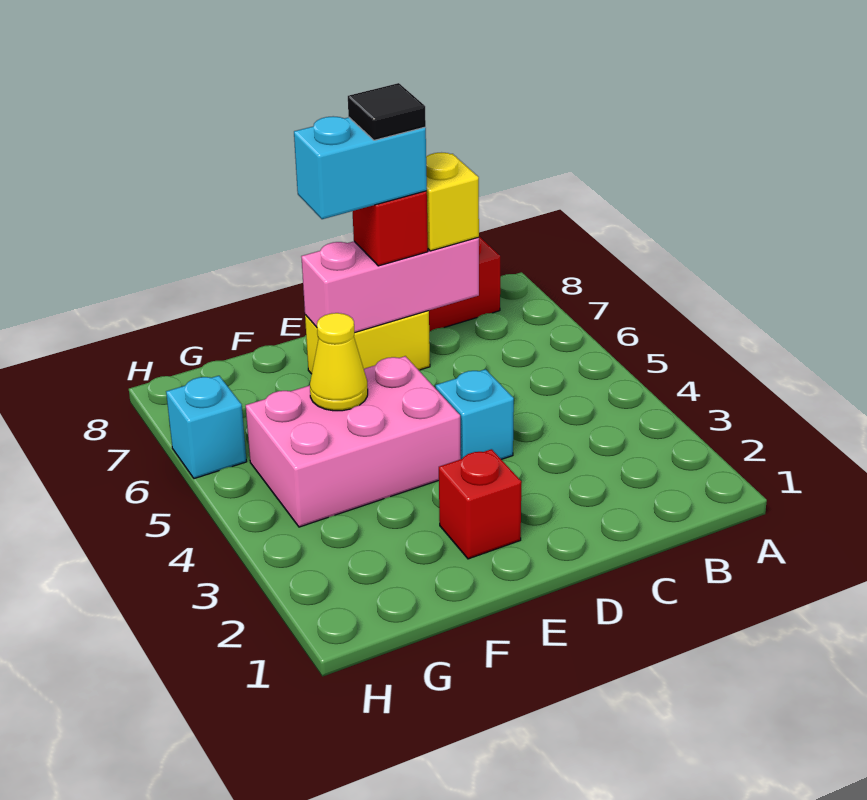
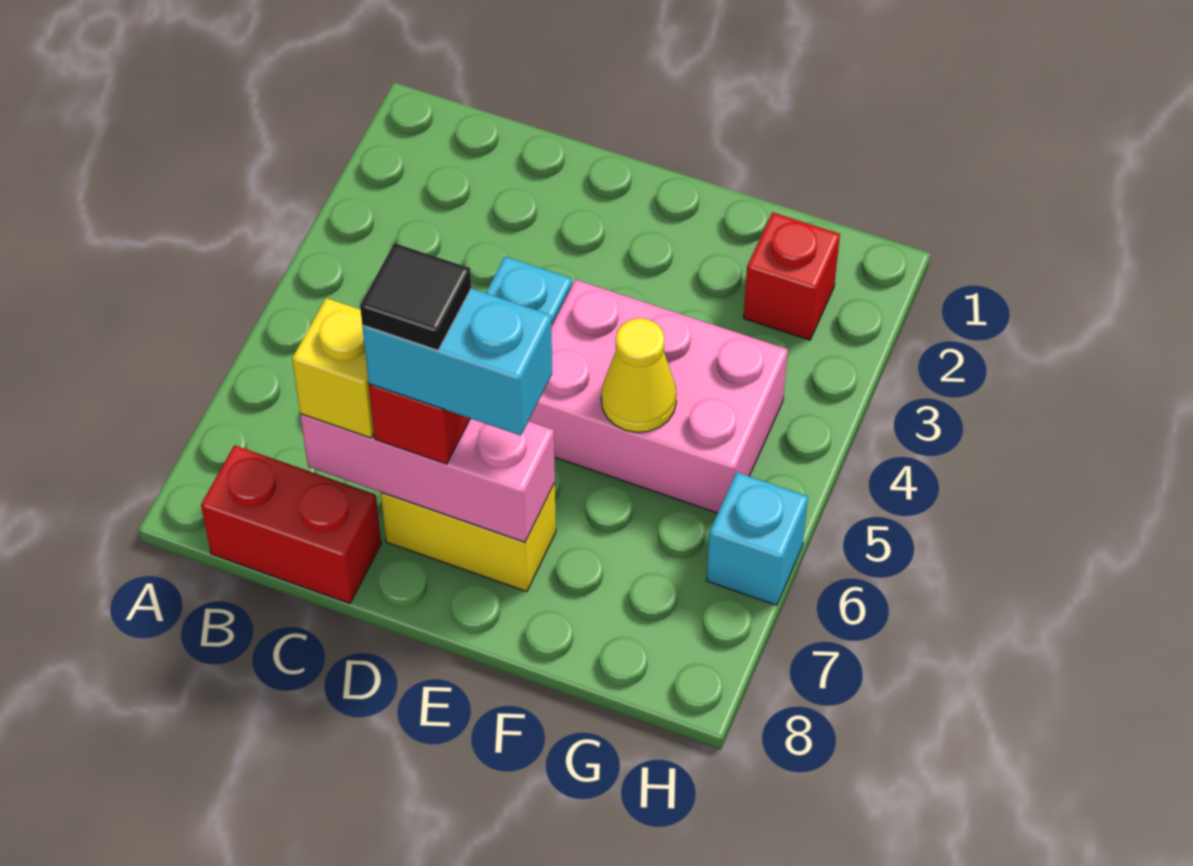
red brick E2 level 1 -> red brick G2 level 1

